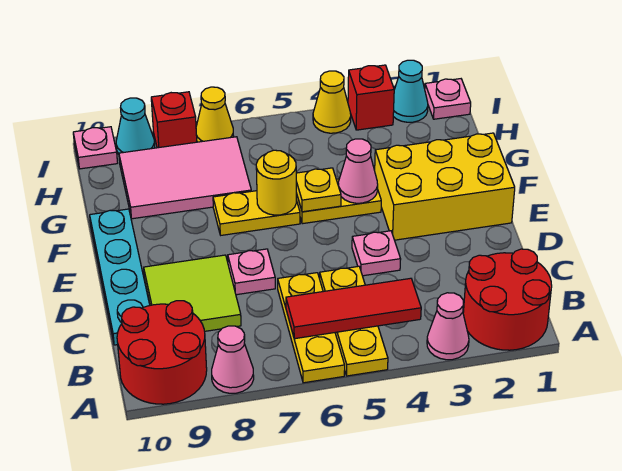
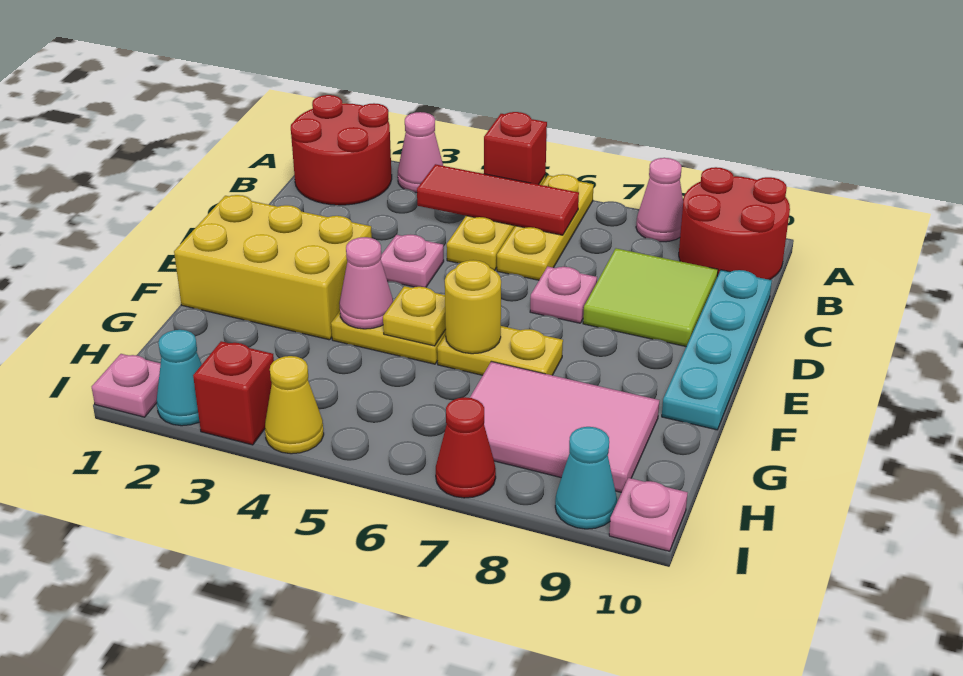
yellow cone I7 level 1 -> red cone I7 level 1
red brick I8 level 1 -> red brick A5 level 2

